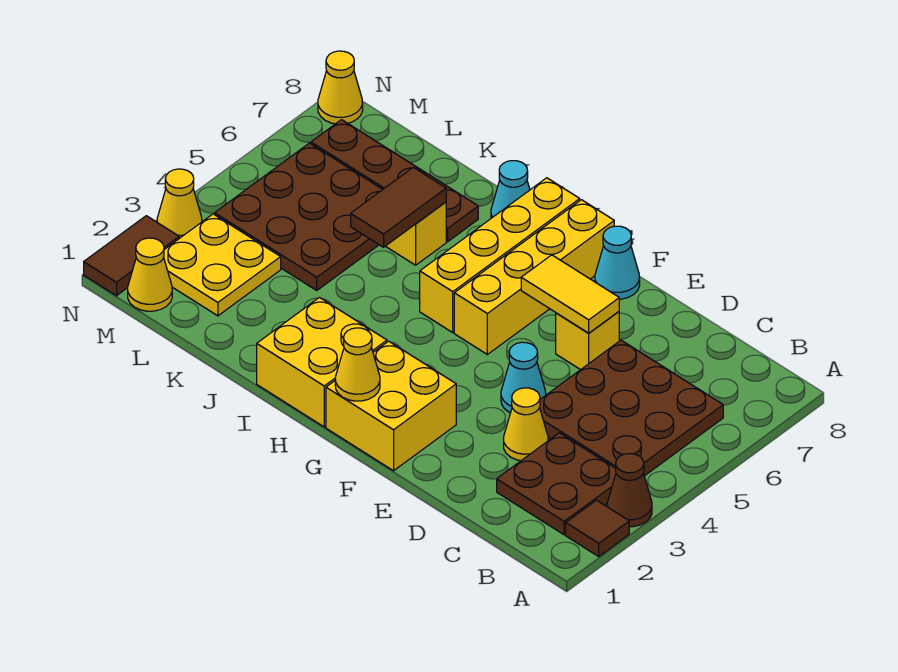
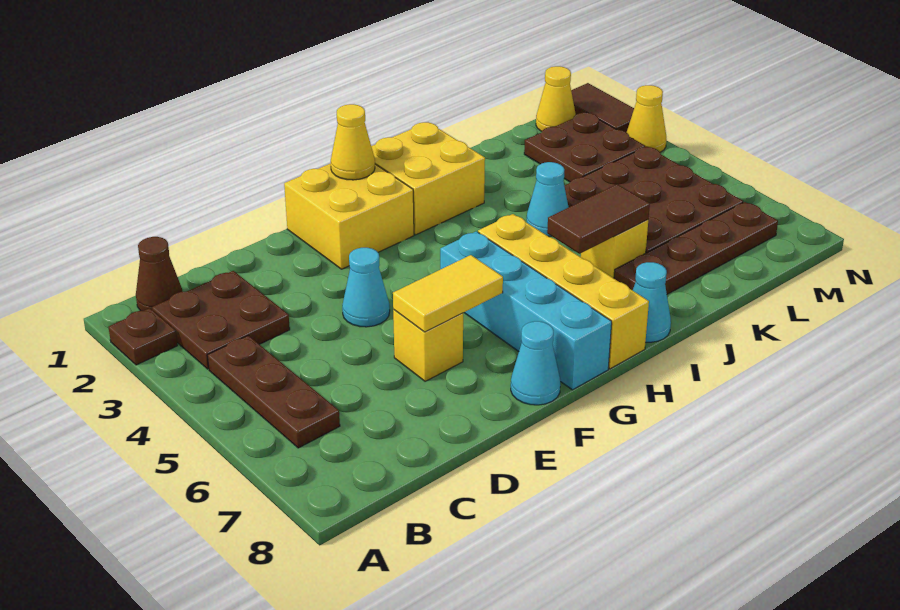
brown tile A2 level 1 -> brown plate A2 level 1
brown cone A3 level 1 -> brown cone B1 level 1
brown plate B4:D6 level 1 -> brown plate B4:B6 level 1
yellow cone D3 level 1 -> none
yellow brick G5:G8 level 1 -> cyan brick G5:G8 level 1
none -> cyan cone J4 level 1
brown tile J5:J6 level 2 -> brown tile I6:J6 level 2
yellow plate L2:M3 level 1 -> brown plate L2:M3 level 1
yellow cone N8 level 1 -> none

